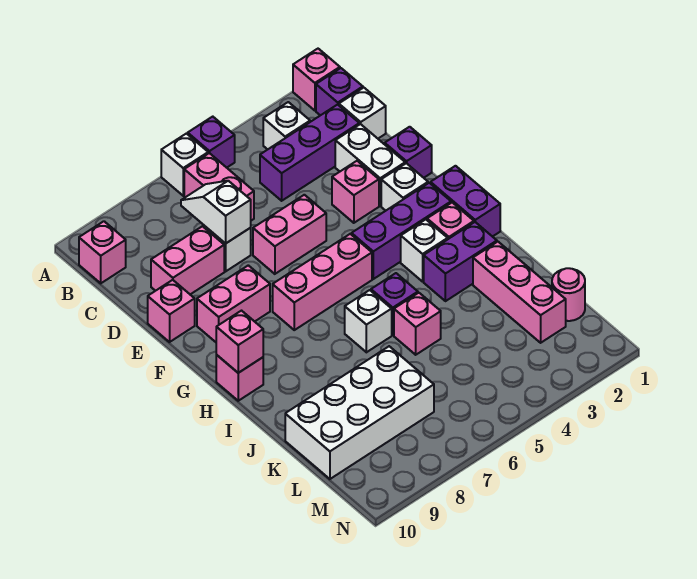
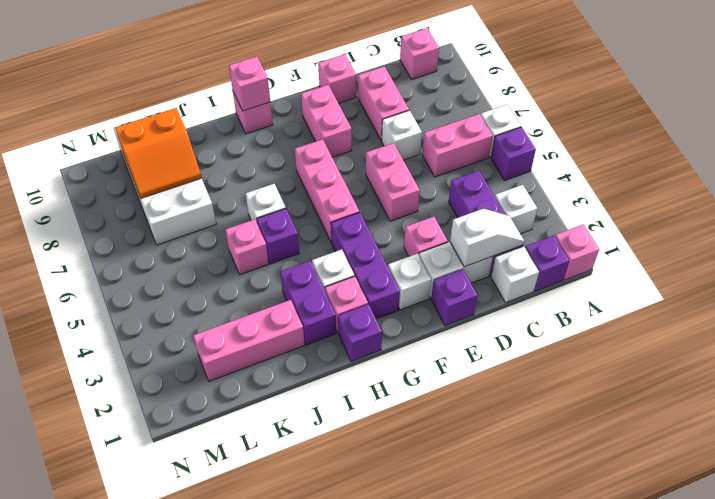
white slope C7:D7 level 2 top D -> white slope C2:D2 level 2 top D
purple brick G1:H1 level 1 -> purple brick H1 level 1
none -> orange slope K8:L9 level 2 top 9
pink round brick L1 level 1 -> none

